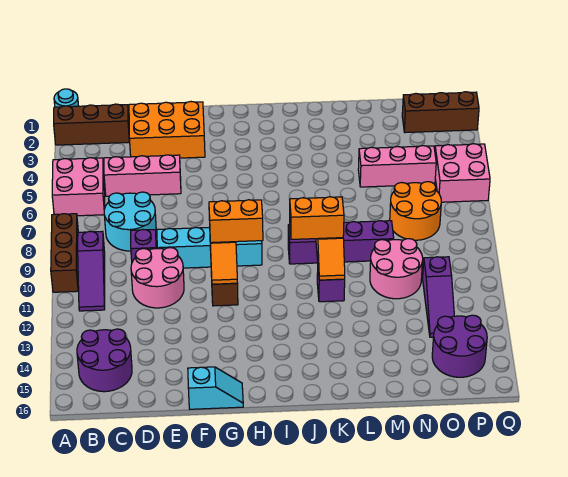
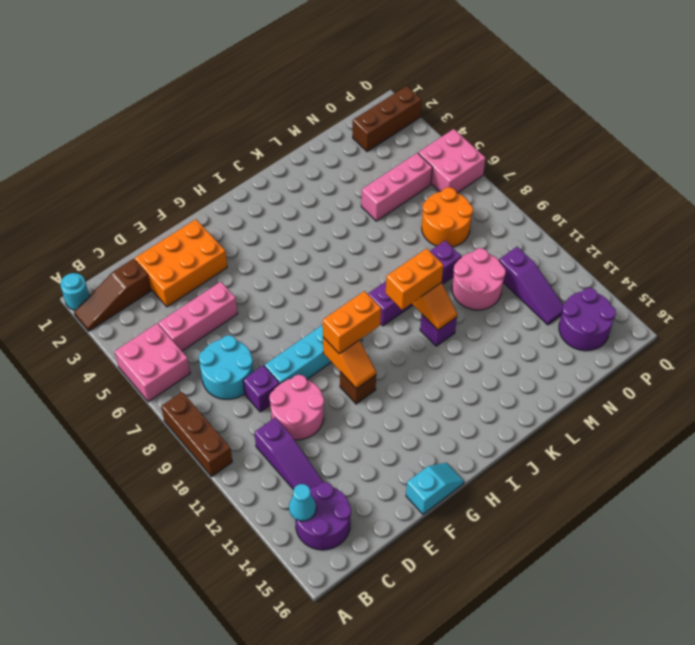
brown brick A2:C2 level 1 -> brown slope A2:C2 level 1 top C
purple slope B9:B11 level 1 top 9 -> purple slope C11:C13 level 1 top 11
none -> cyan cone B14 level 2

